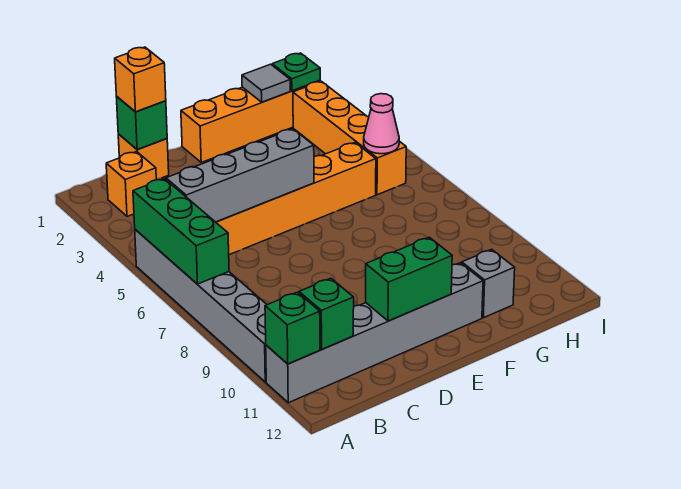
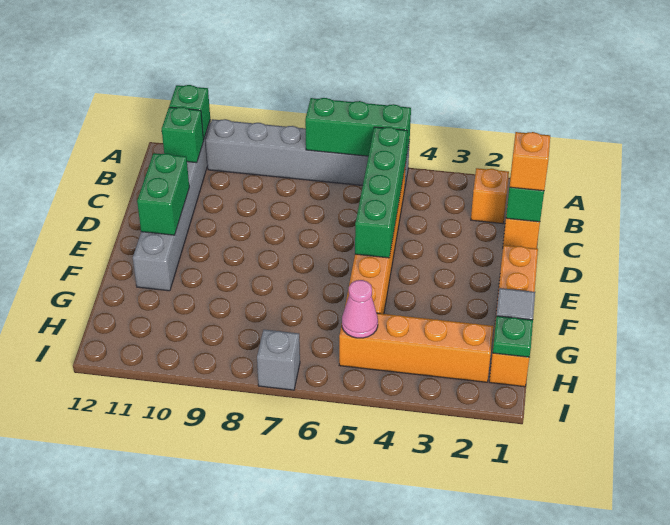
grey brick B5:E5 level 2 -> green brick B5:E5 level 2
grey brick G11 level 1 -> grey brick I7 level 1

